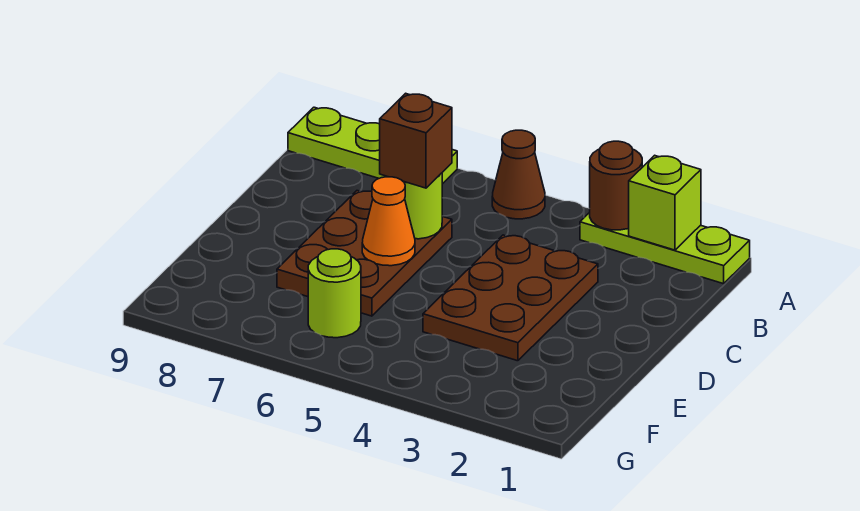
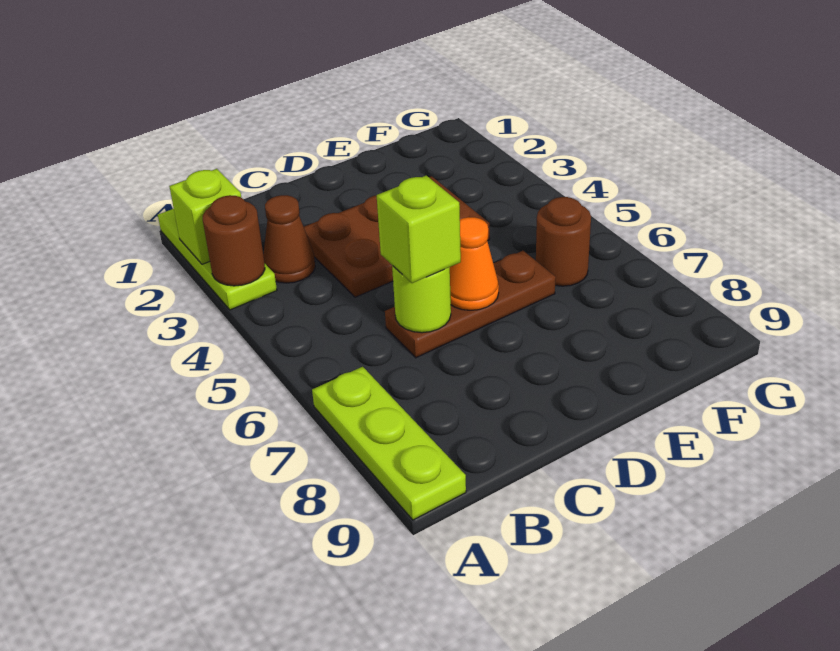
brown cone A5 level 1 -> brown cone B3 level 1
brown plate C6:E7 level 1 -> brown plate C6:E6 level 1
brown brick C6 level 3 -> lime brick C6 level 3
lime round brick F6 level 1 -> brown round brick F6 level 1

